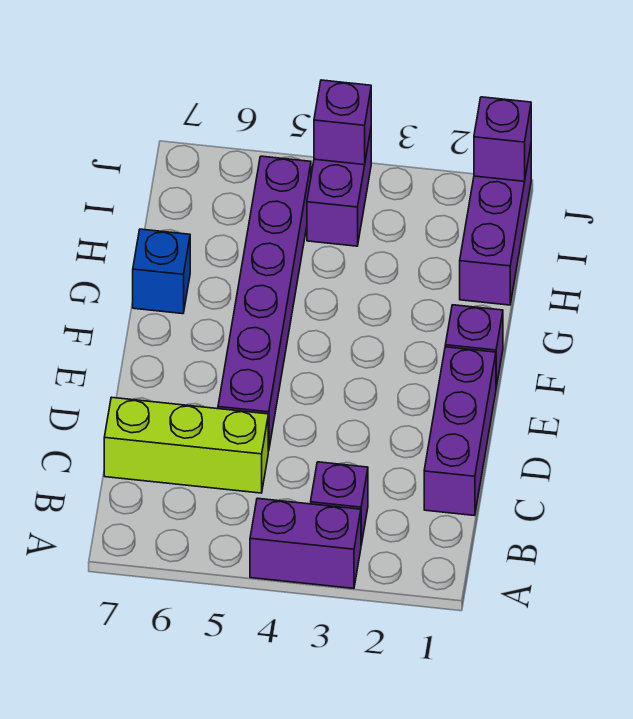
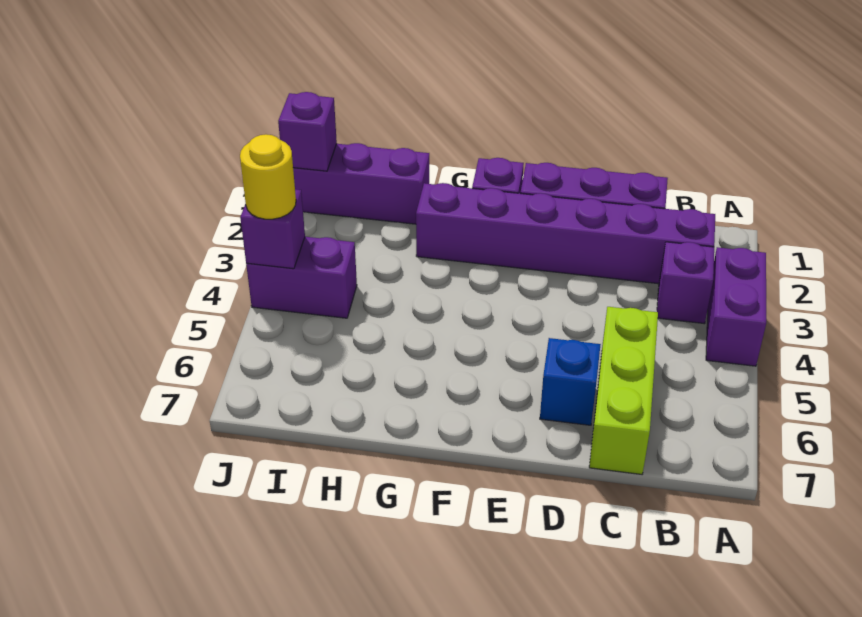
purple brick D5:I5 level 1 -> purple brick B2:G2 level 1
blue brick G7 level 1 -> blue brick D6 level 1
none -> yellow round brick J4 level 3

